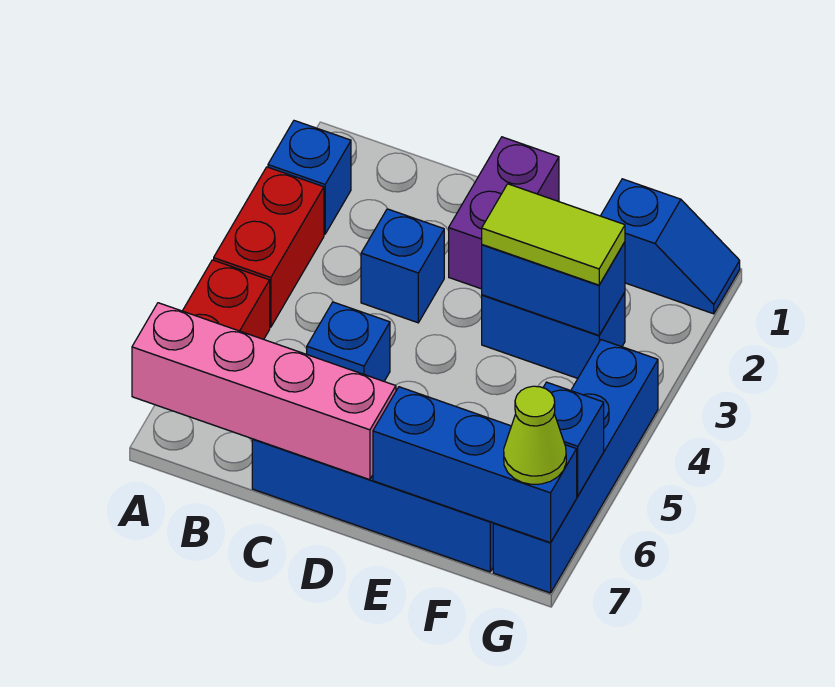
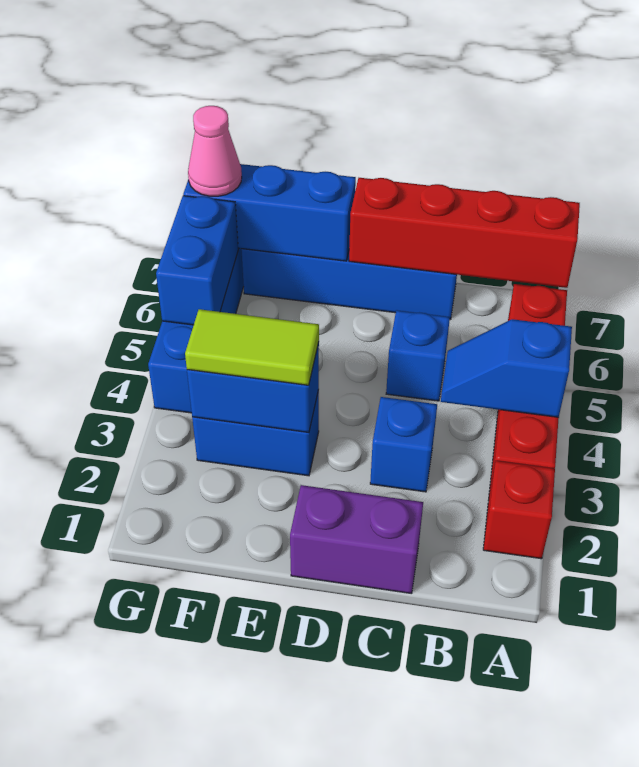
blue brick A2 level 1 -> red brick A2 level 1
pink brick A7:D7 level 2 -> red brick A7:D7 level 2
purple brick D1:D2 level 1 -> purple brick C1:D1 level 1
blue slope F1:G1 level 1 top F -> blue slope A4:B4 level 2 top A
blue brick G6 level 2 -> blue brick G5:G6 level 2
lime cone G7 level 3 -> pink cone G7 level 3

